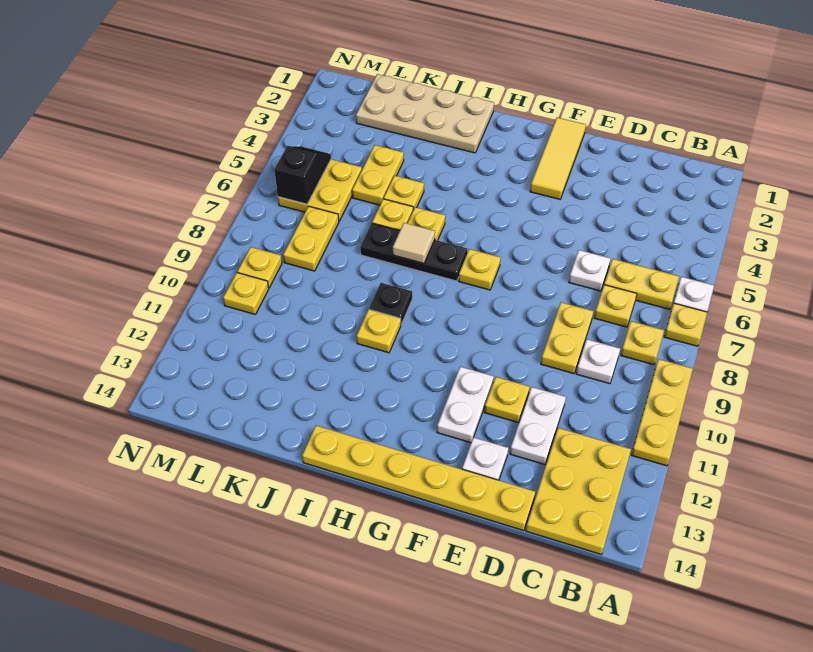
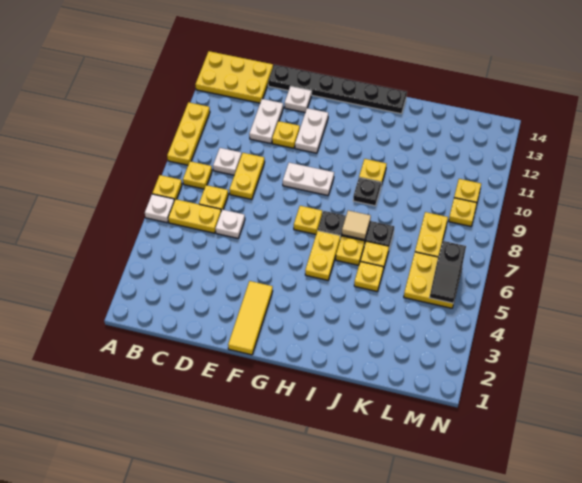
yellow plate B12:C14 level 1 -> yellow plate A13:C14 level 1
yellow plate D14:I14 level 1 -> black plate D14:I14 level 1
none -> white plate F9:G9 level 1
tan plate I1:L2 level 1 -> none
yellow plate K4:K5 level 1 -> yellow plate H5:H6 level 1

